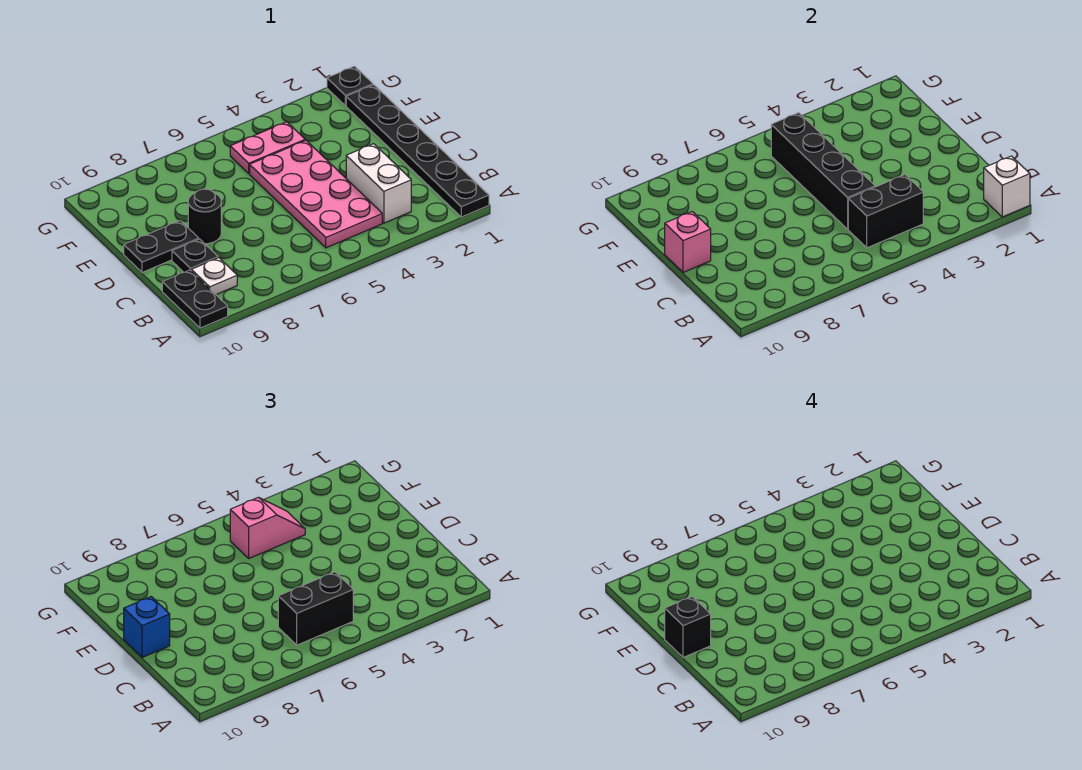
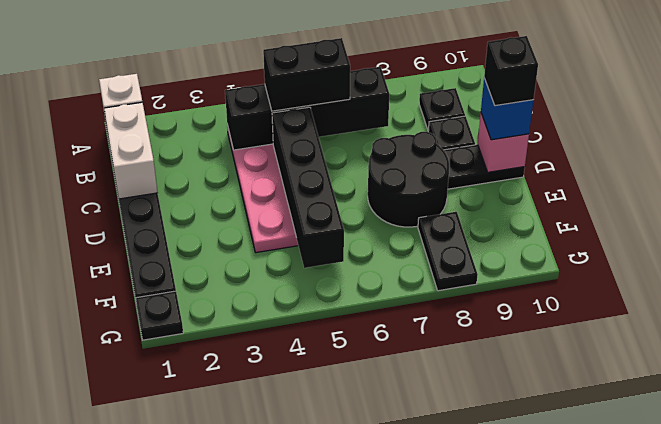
black plate A10:B10 level 1 -> black plate F8:G8 level 1
white brick B3:C3 level 1 -> white brick B1:C1 level 2
black brick B4:B5 level 2 -> black brick B4:B7 level 2
white plate B9 level 1 -> black plate B9 level 1
black round brick D8 level 1 -> black round brick D7:E8 level 1
pink plate F4:F5 level 1 -> none
pink slope F4:F5 level 3 top 5 -> none

